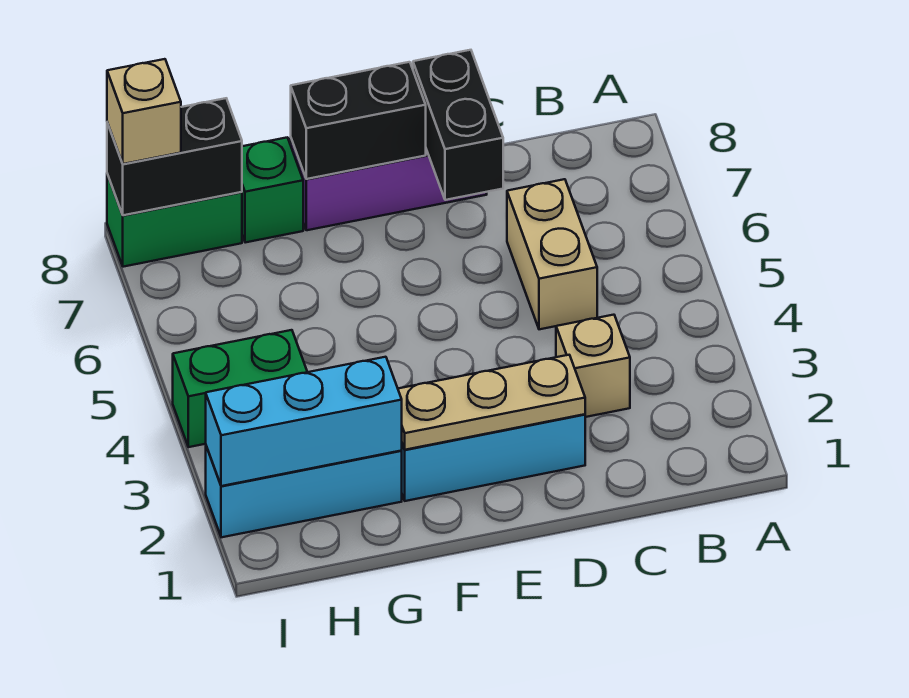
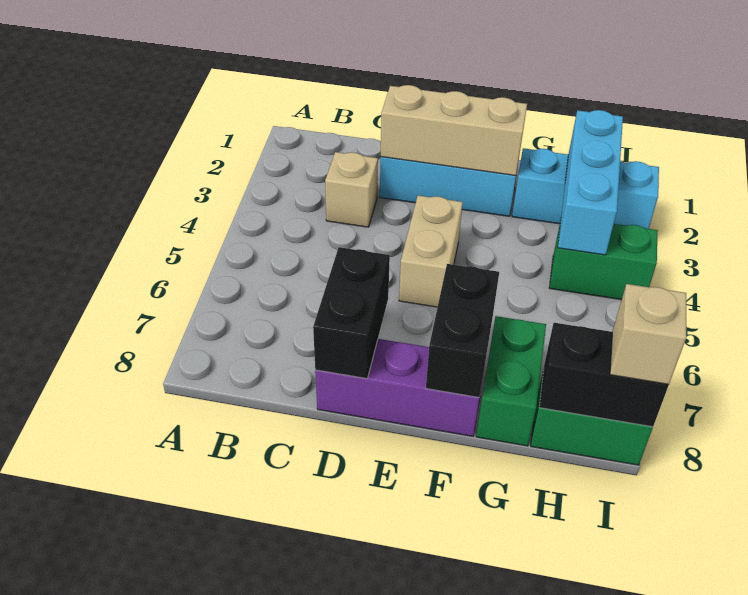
tan brick C5:C6 level 1 -> tan brick E4:E5 level 1
tan plate D2:F2 level 2 -> tan brick D2:F2 level 2
black brick E8:F8 level 2 -> black brick F7:F8 level 2
cyan brick G2:I2 level 2 -> cyan brick H2:H4 level 2
green brick G8 level 1 -> green brick G7:G8 level 1

